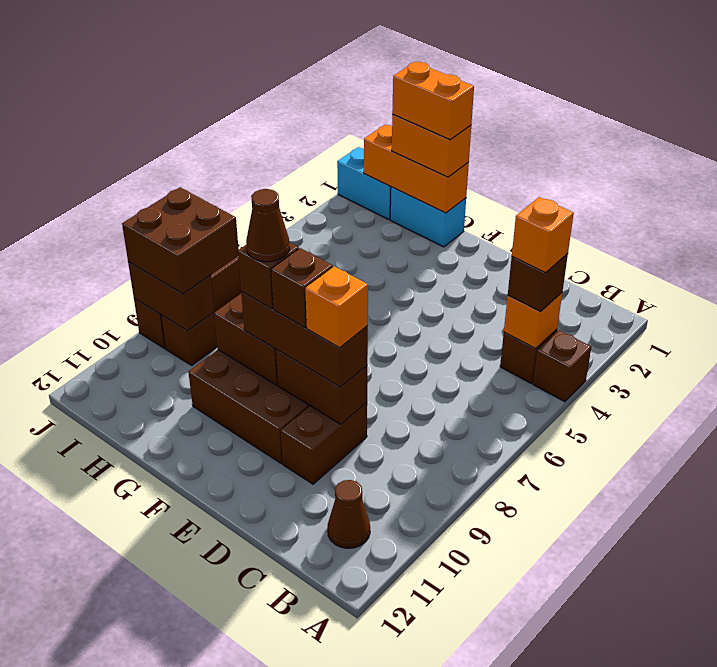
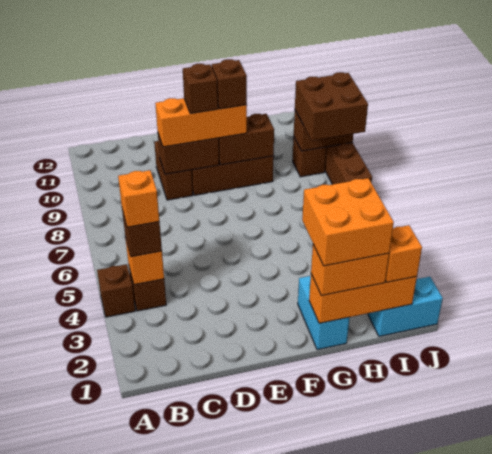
brown cone B11 level 1 -> none
brown brick D9:F9 level 3 -> orange brick D9:F9 level 3
orange brick D9 level 4 -> orange brick I1 level 3
brown cone F9 level 5 -> none
cyan brick G1:H1 level 1 -> cyan brick G1:G2 level 1
orange brick G1:H1 level 4 -> orange brick G1:H2 level 4

